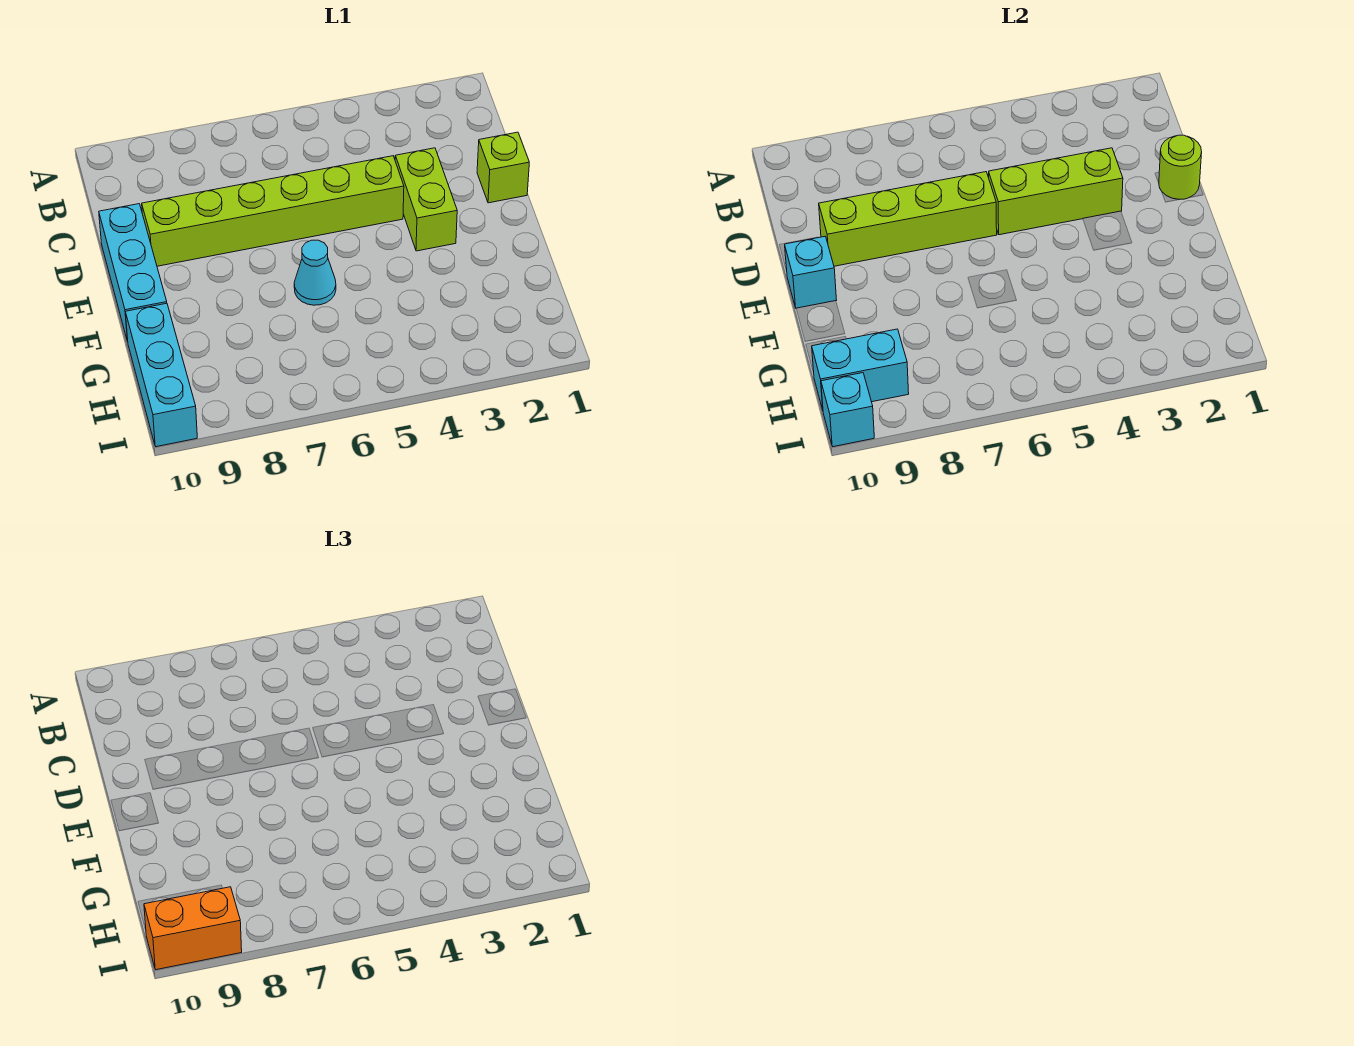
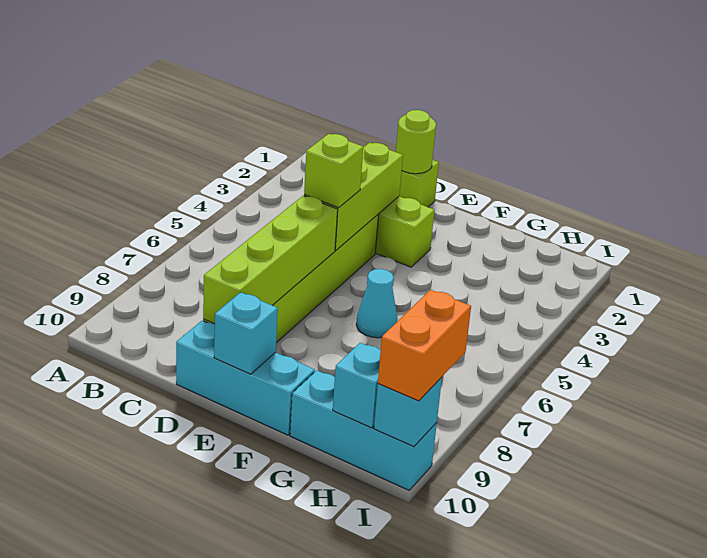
none -> lime brick D5 level 3
cyan brick H9:H10 level 2 -> cyan brick H10 level 2

